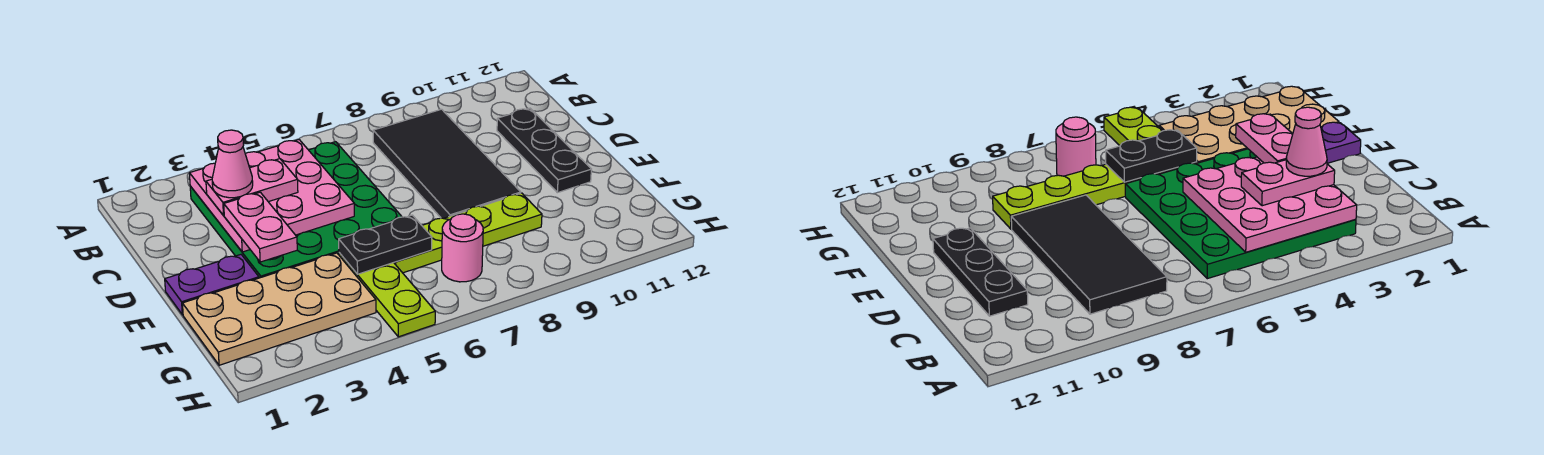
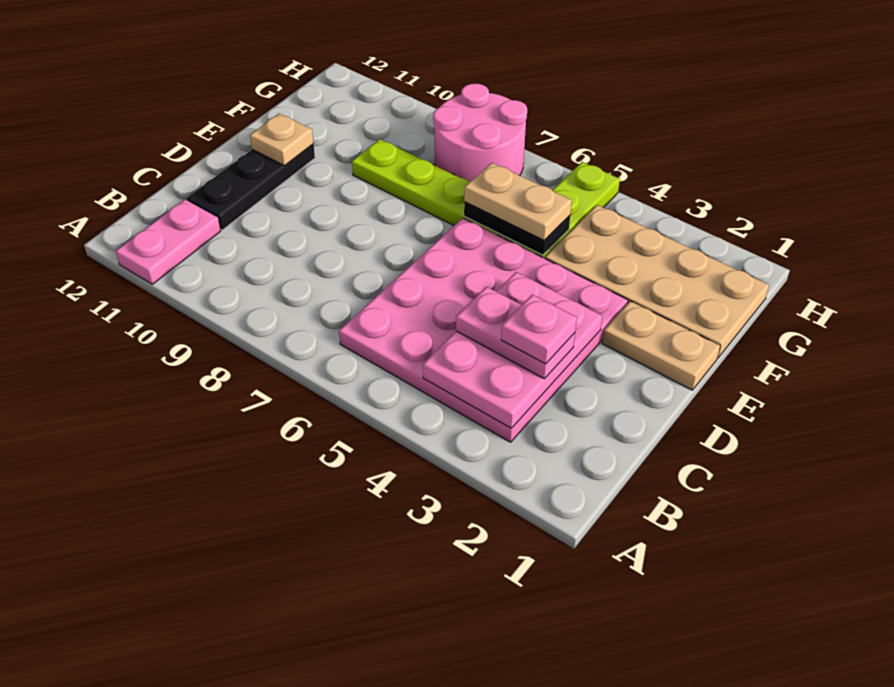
green plate B3:E6 level 1 -> pink plate B3:E6 level 1
pink plate B3:D5 level 2 -> pink plate B3:D4 level 2
black tile B8:E9 level 1 -> none
pink cone C3 level 4 -> pink plate C3 level 4
pink plate D3:E3 level 3 -> pink plate A11:B11 level 1
purple plate E1:E2 level 1 -> tan plate E1:E2 level 1
none -> tan plate E11 level 2
none -> tan plate F5:F6 level 3
pink round brick G7 level 1 -> pink round brick G7:H8 level 1

